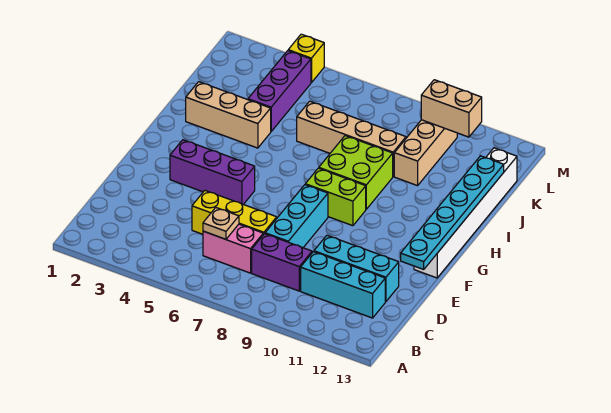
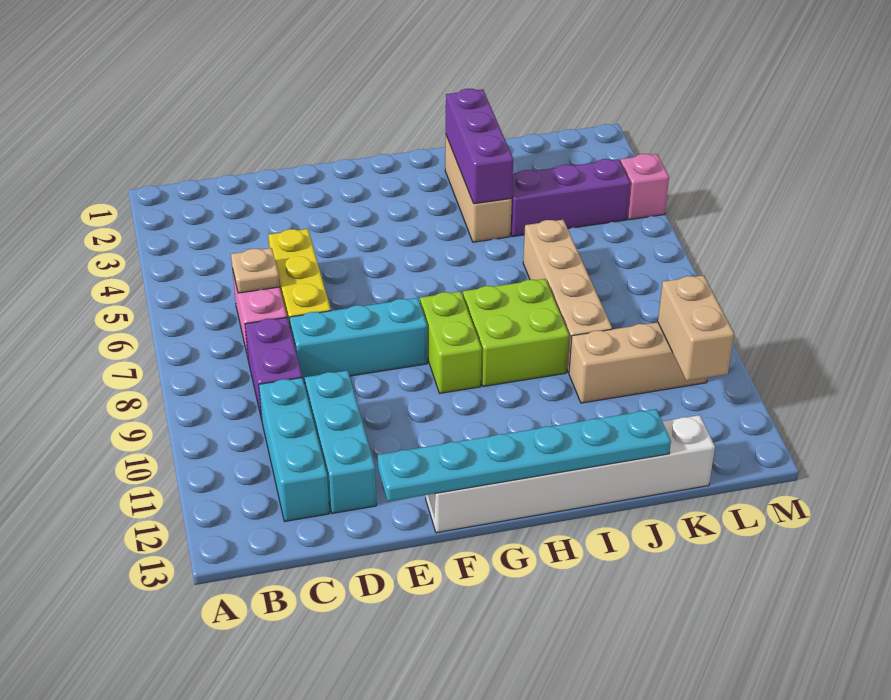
purple brick F3:F5 level 1 -> purple brick I2:I4 level 2
yellow brick M4 level 1 -> pink brick M4 level 1

